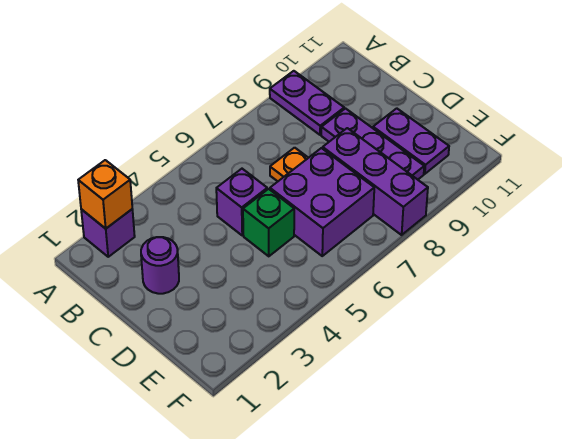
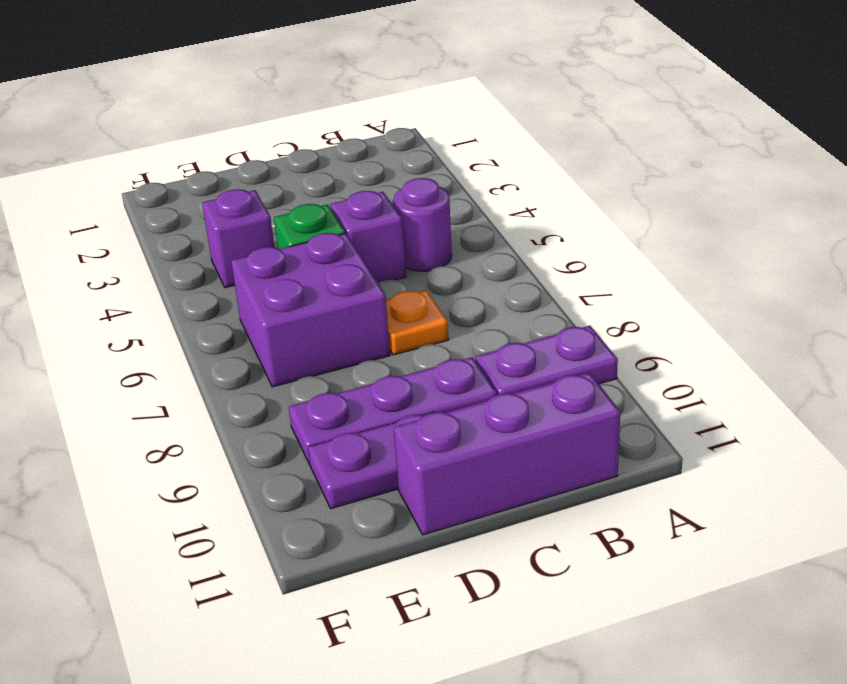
purple brick A2 level 1 -> purple brick E4 level 1
orange brick A2 level 2 -> none
purple round brick C2 level 1 -> purple round brick B5 level 1
purple brick D8:F8 level 1 -> purple brick B11:D11 level 1

